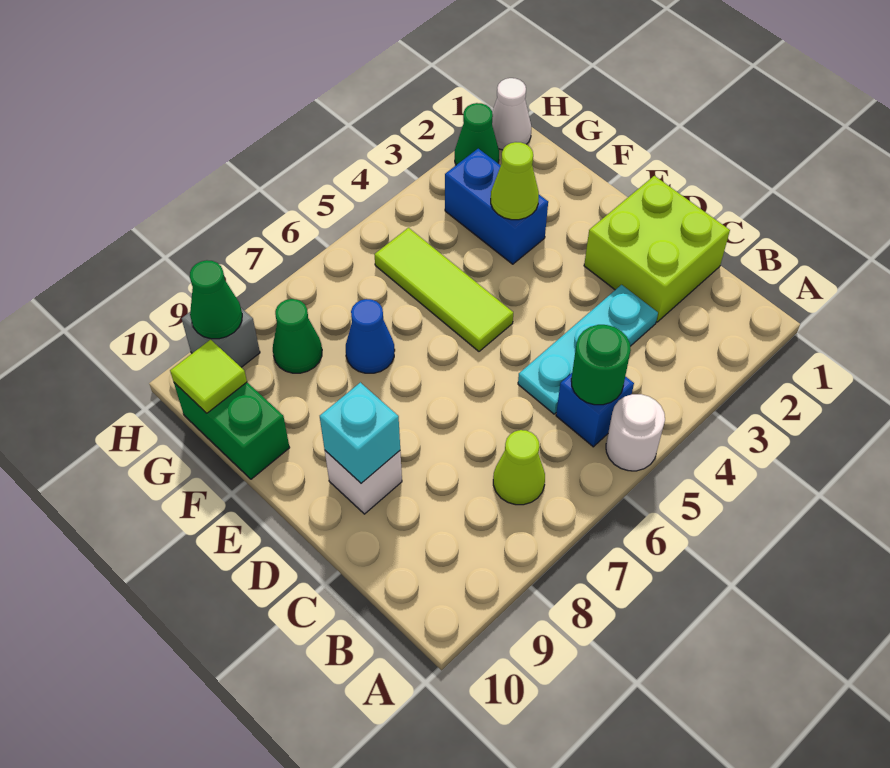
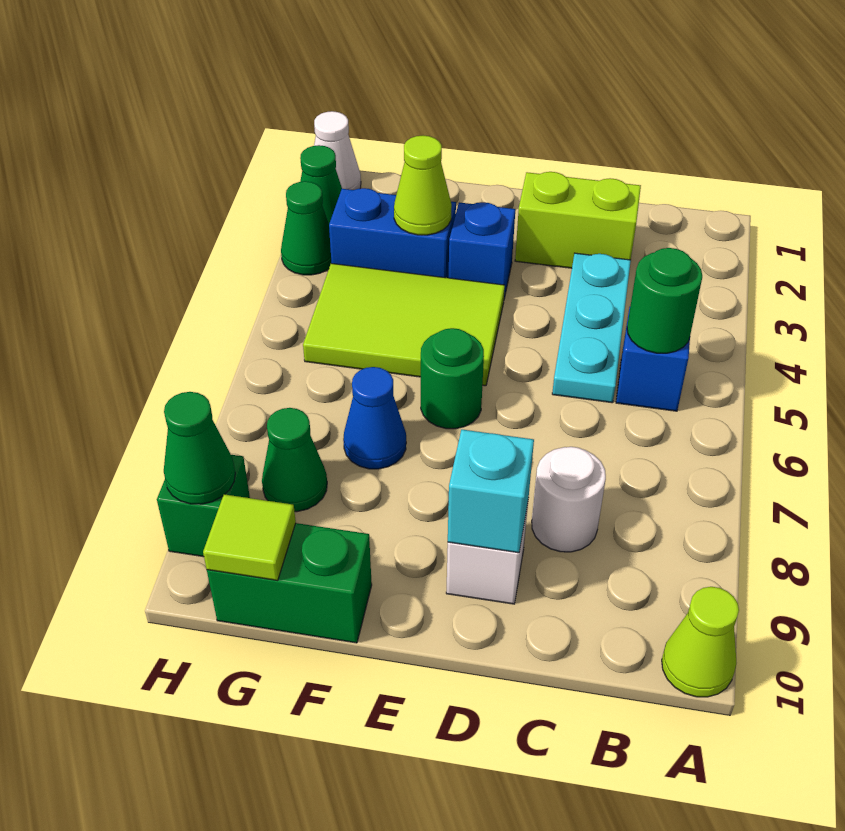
white round brick A5 level 1 -> white round brick C8 level 1
lime cone B7 level 1 -> lime cone A10 level 1
lime brick C1:D2 level 1 -> lime brick C2:D2 level 1
none -> blue brick E3 level 1
lime tile E5:G5 level 1 -> lime tile E4:G5 level 1
none -> green round brick E6 level 1
none -> green cone H3 level 1
grey brick H9 level 1 -> green brick H9 level 1

